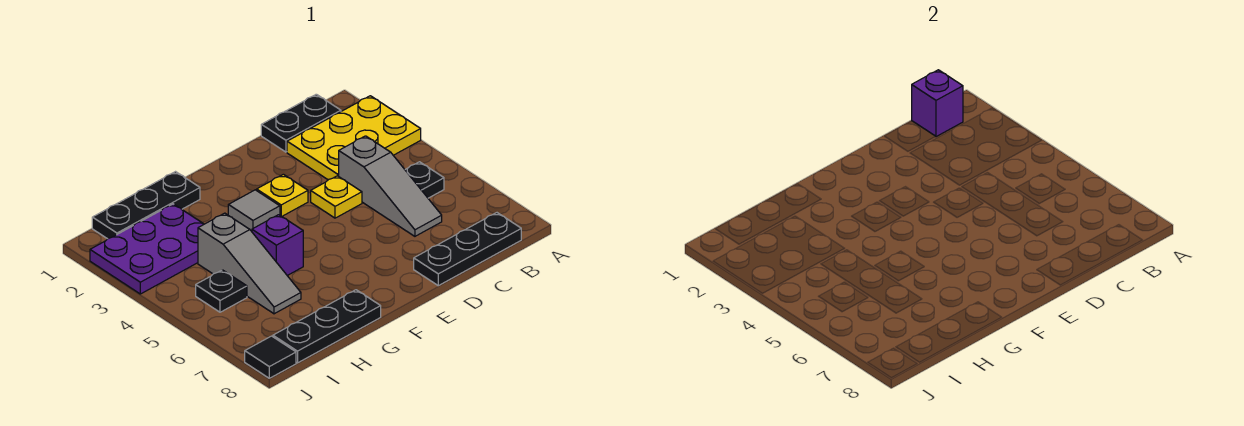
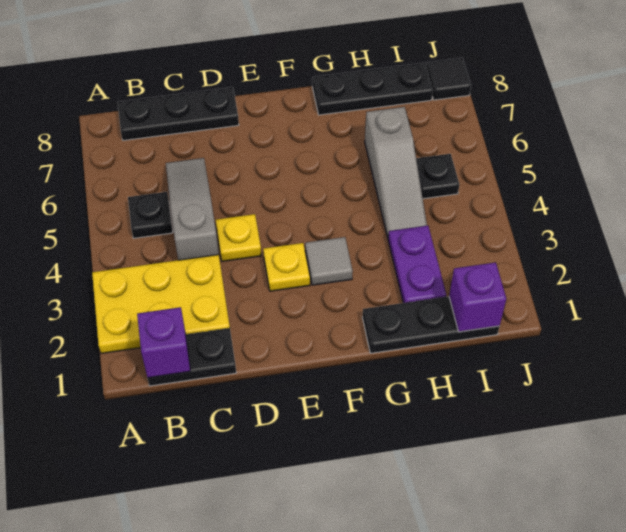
purple brick G5 level 1 -> purple brick I1 level 2
purple plate H2:J3 level 1 -> purple plate H2:H3 level 1
grey slope H4:H6 level 1 top 4 -> grey slope H4:H6 level 1 top 6

